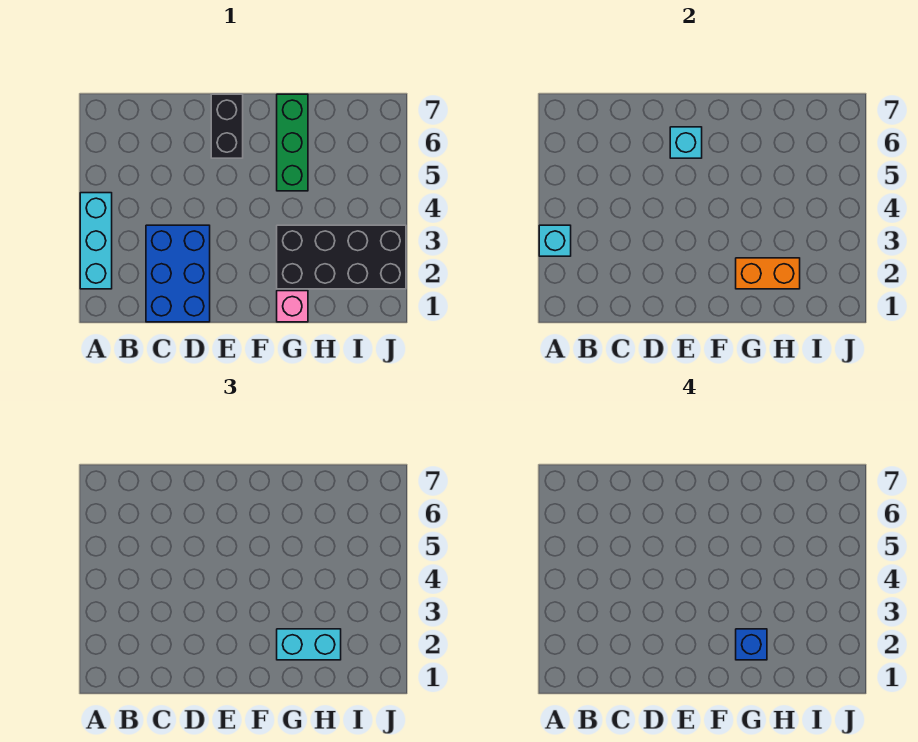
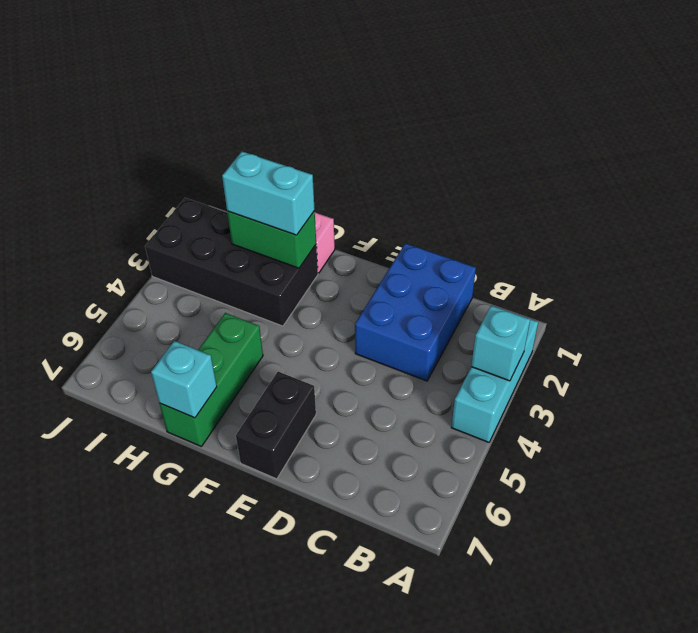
cyan brick E6 level 2 -> cyan brick G7 level 2
orange brick G2:H2 level 2 -> green brick G2:H2 level 2
blue brick G2 level 4 -> none

